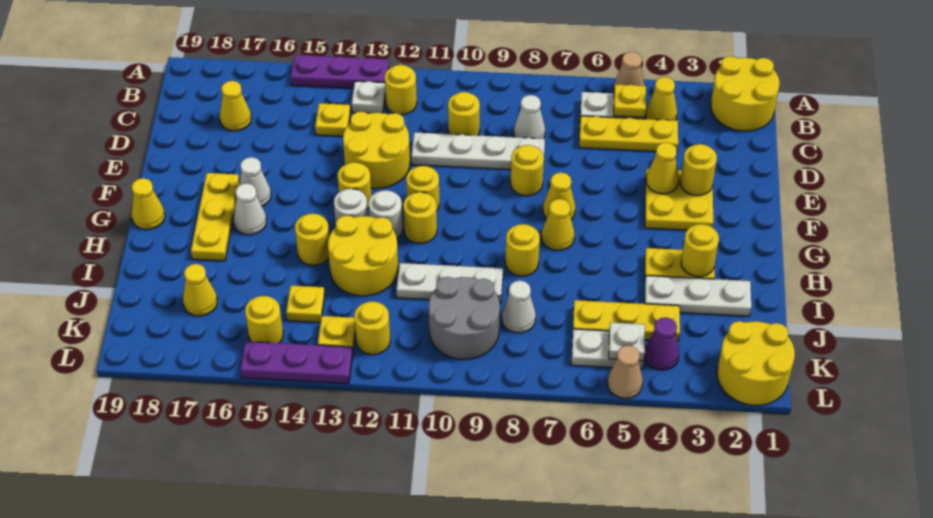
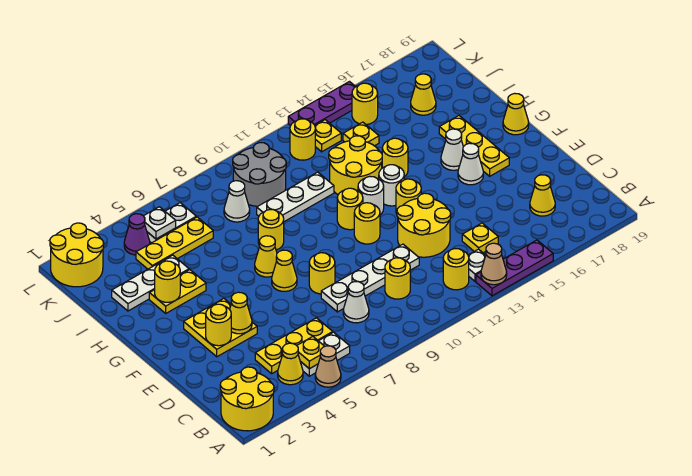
tan cone L5 level 1 -> tan cone A13 level 2

